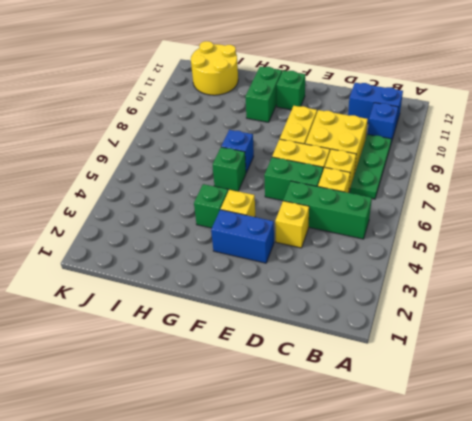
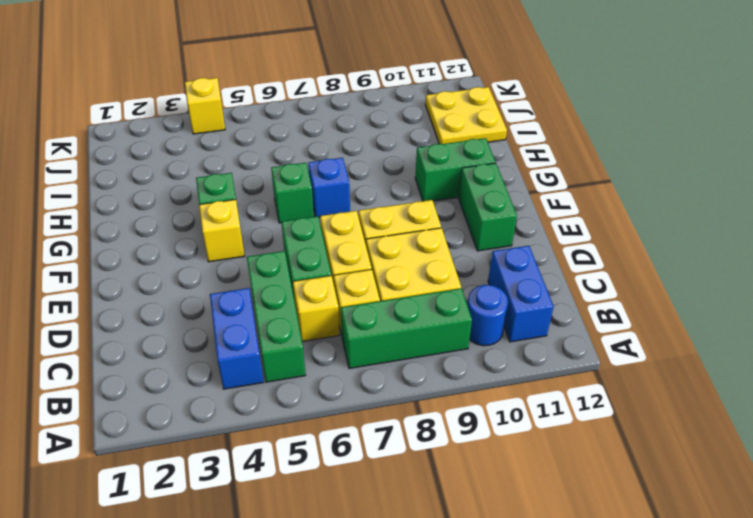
green plate B7:B9 level 1 -> green brick B7:B9 level 1
blue brick B10 level 1 -> blue round brick B10 level 1
yellow brick D4 level 1 -> yellow brick K4 level 1
blue brick E3:F3 level 1 -> blue brick B4:C4 level 1
green brick F11 level 1 -> green brick E11:F11 level 1
yellow round brick I11:J12 level 1 -> yellow plate I11:J12 level 1

